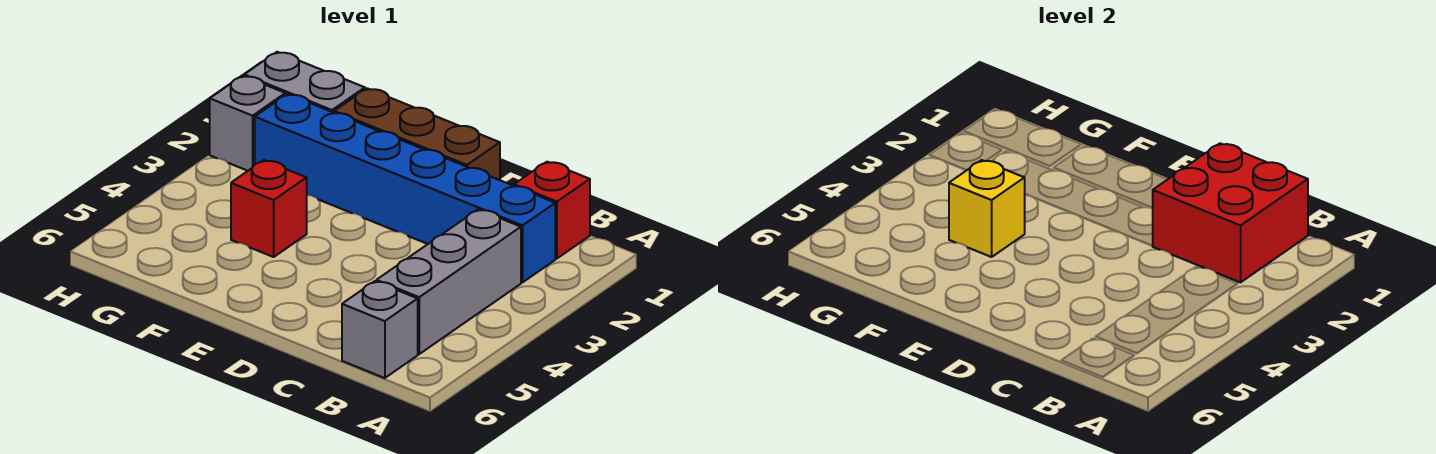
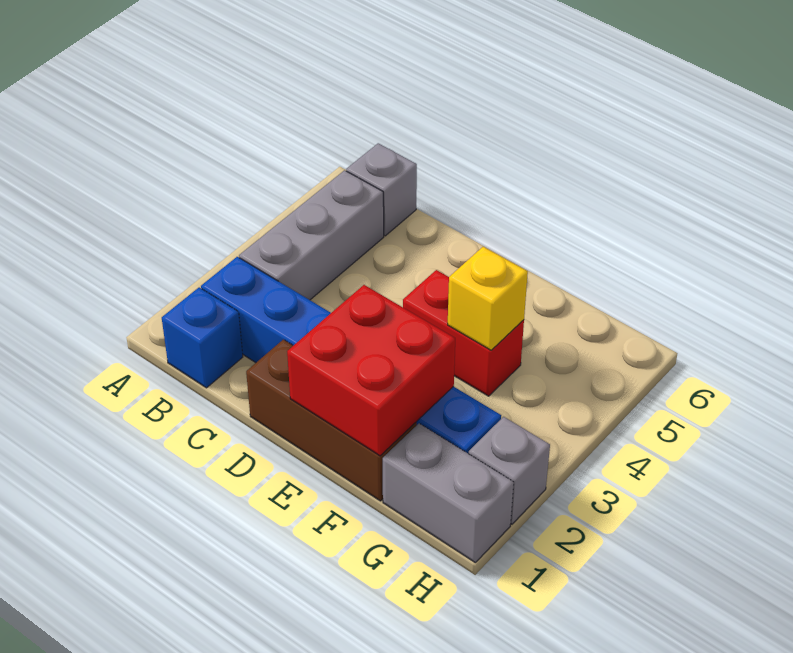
red brick B1 level 1 -> blue brick B1 level 1
red brick B1:C2 level 2 -> red brick E1:F2 level 2
red brick F4 level 1 -> red brick E4:F4 level 1

